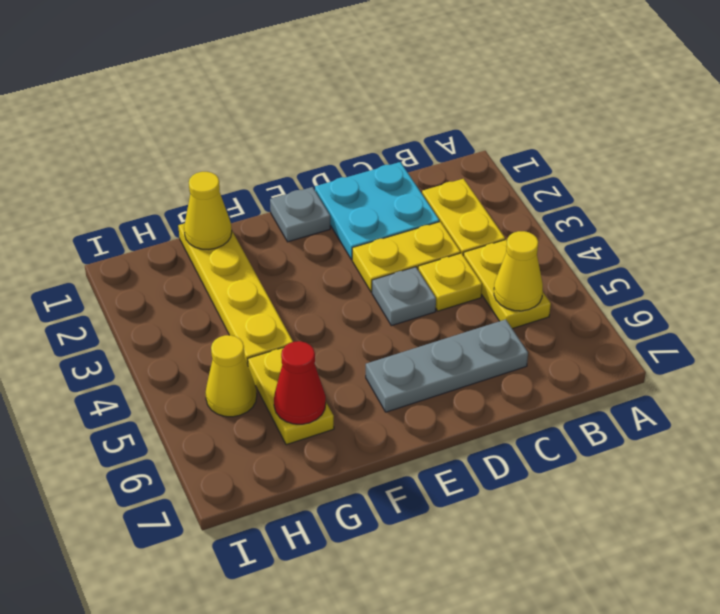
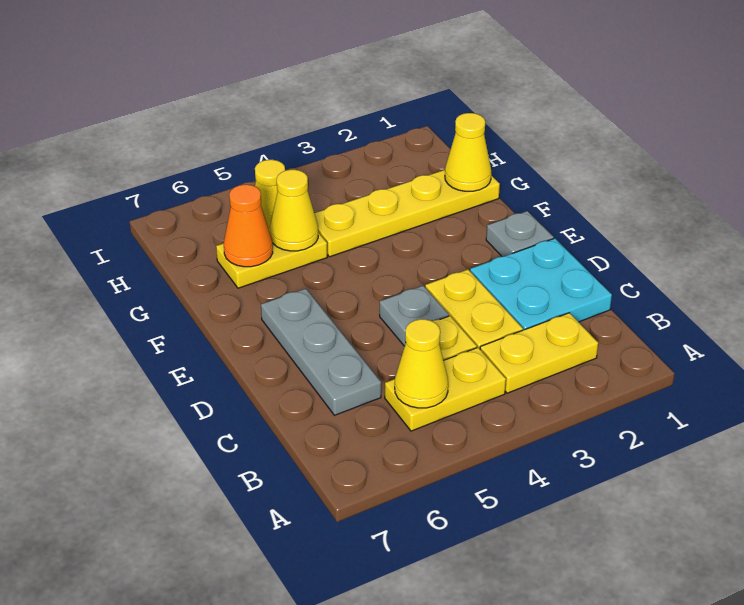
none -> yellow cone G5 level 2
red cone G6 level 2 -> orange cone G6 level 2

